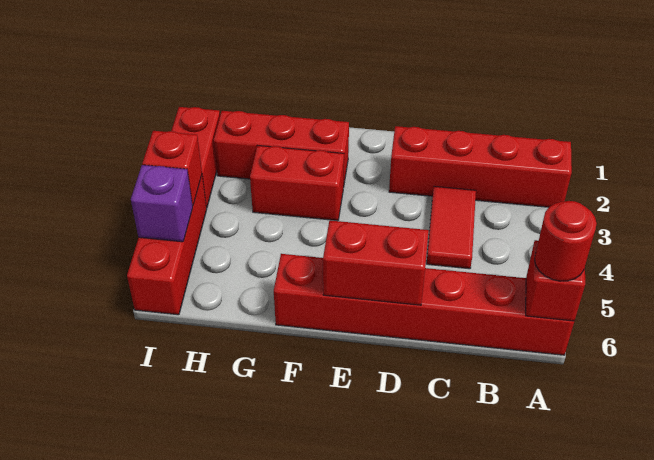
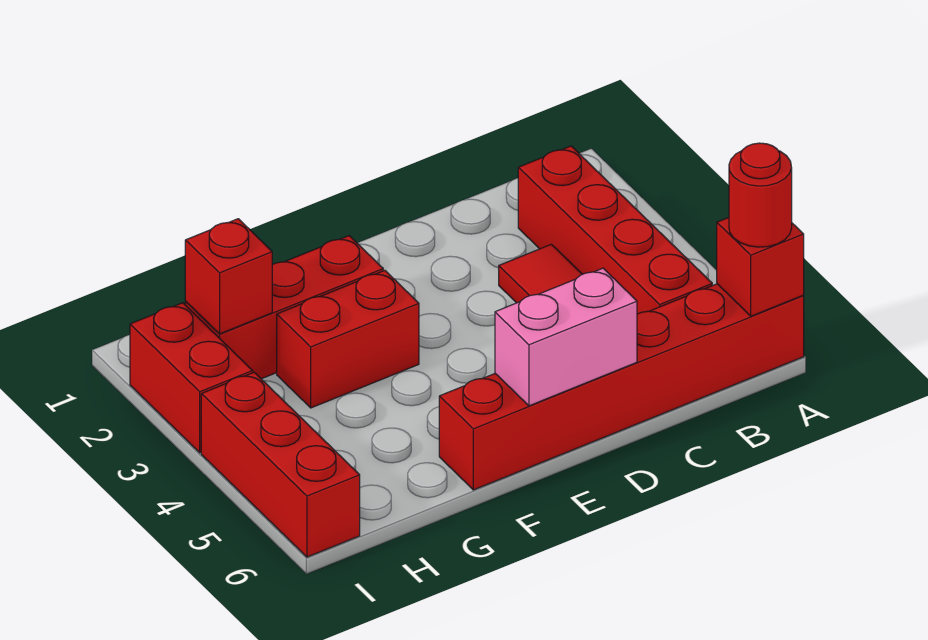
red brick A2:D2 level 1 -> red brick B2:B5 level 1
red brick D6:E6 level 2 -> pink brick D6:E6 level 2
red brick I4 level 2 -> red brick H2 level 2
purple brick I5 level 2 -> none

